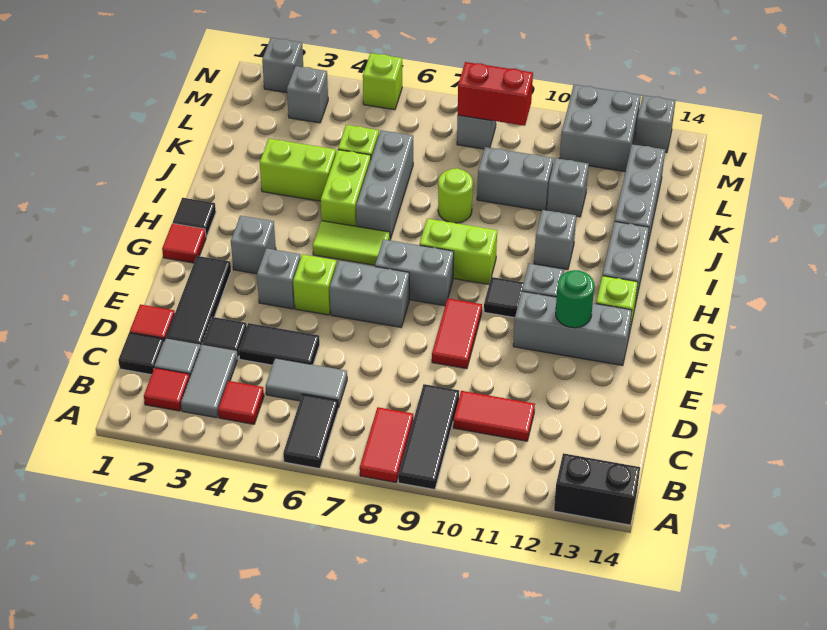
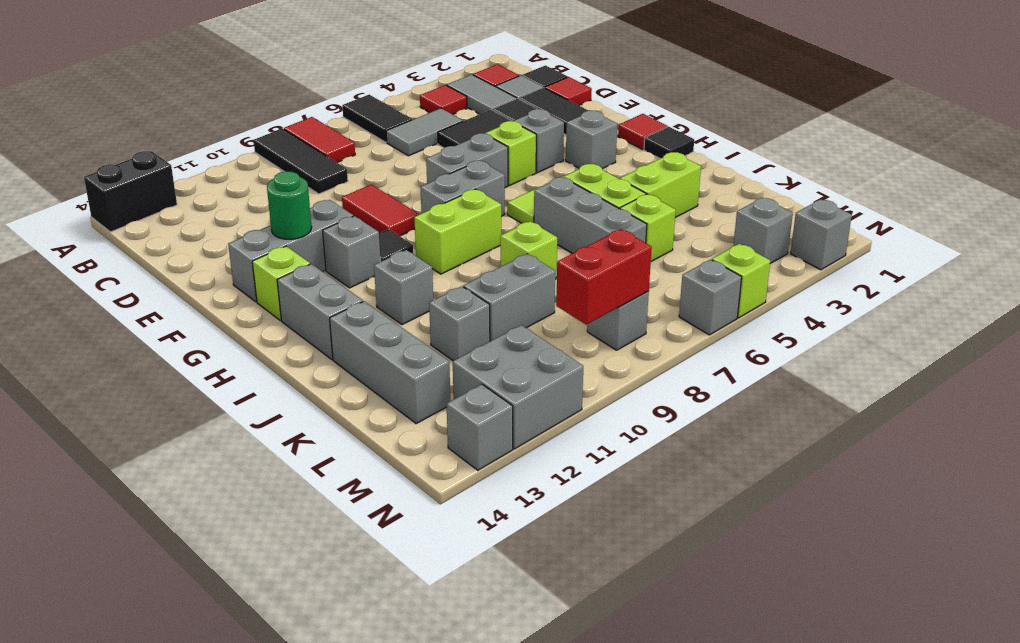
red tile C10:C11 level 1 -> none
lime round brick J8 level 1 -> lime brick J8 level 1
none -> grey brick N6 level 1

